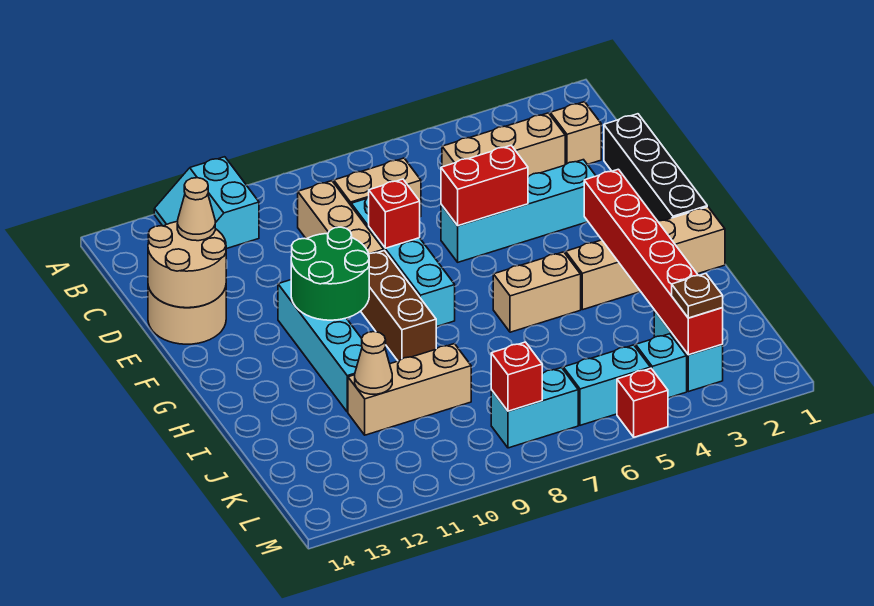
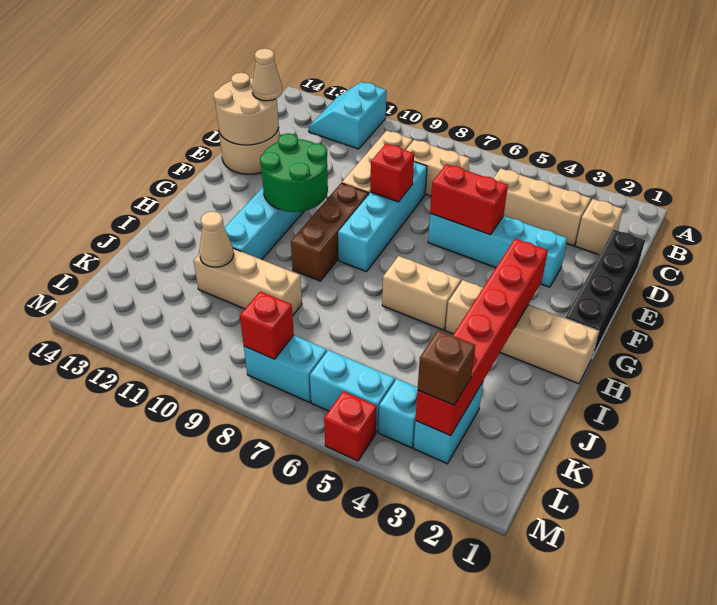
brown plate L3 level 3 -> brown brick L3 level 3

